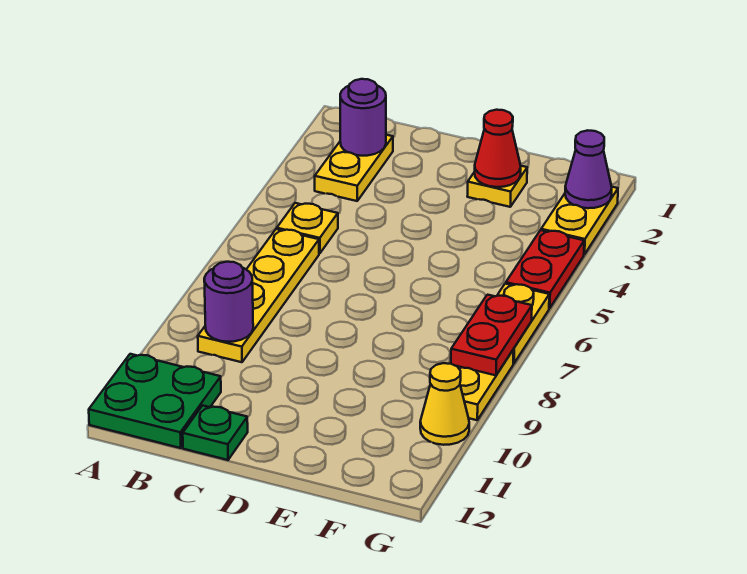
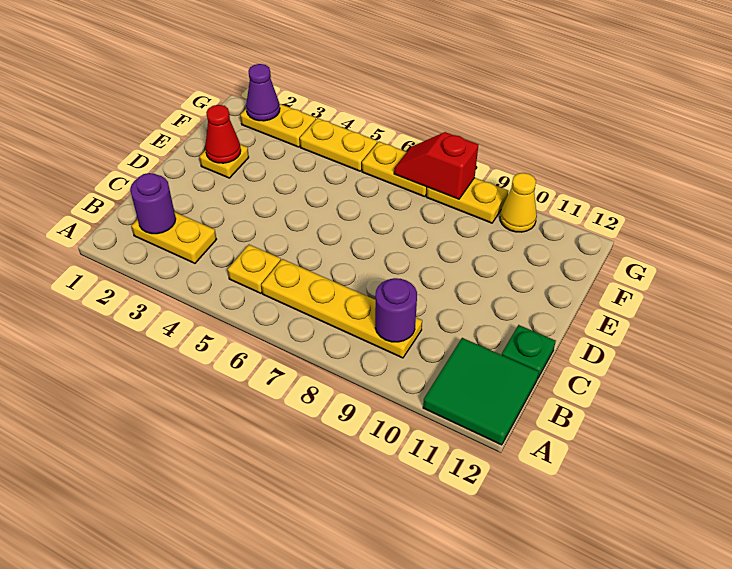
green plate A11:B12 level 1 -> green tile A11:B12 level 1
red plate G4:G5 level 1 -> yellow plate G4:G5 level 1
red plate G7:G8 level 2 -> red slope G7:G8 level 2 top 8

